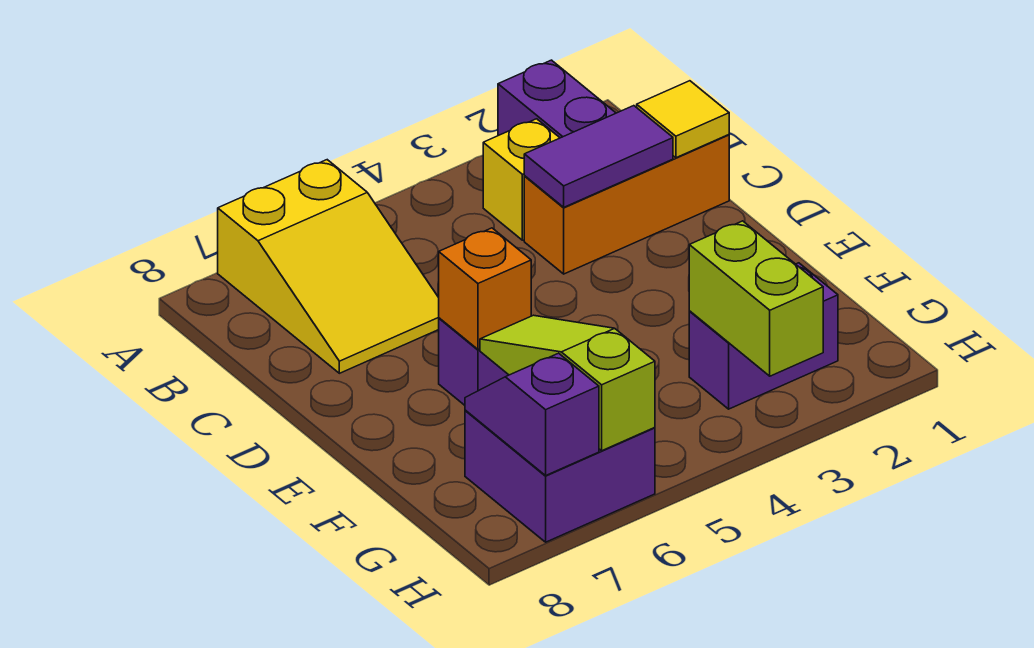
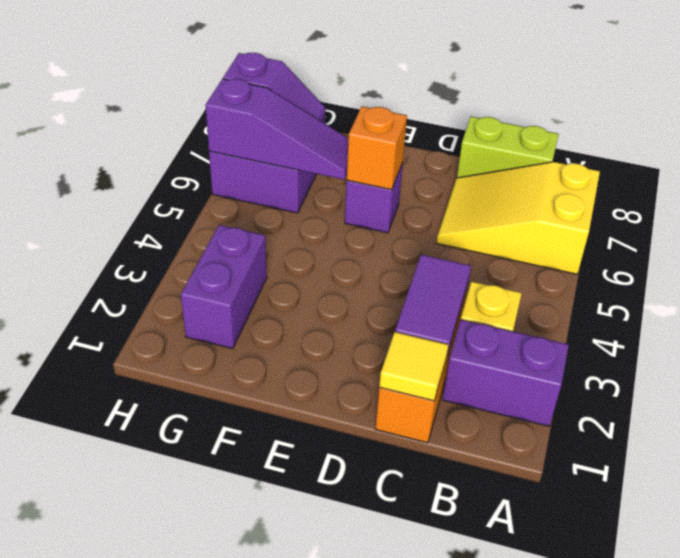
lime slope F6:H6 level 2 top H -> purple slope F6:H6 level 2 top H
lime brick G3:H3 level 2 -> lime brick B8:C8 level 1

